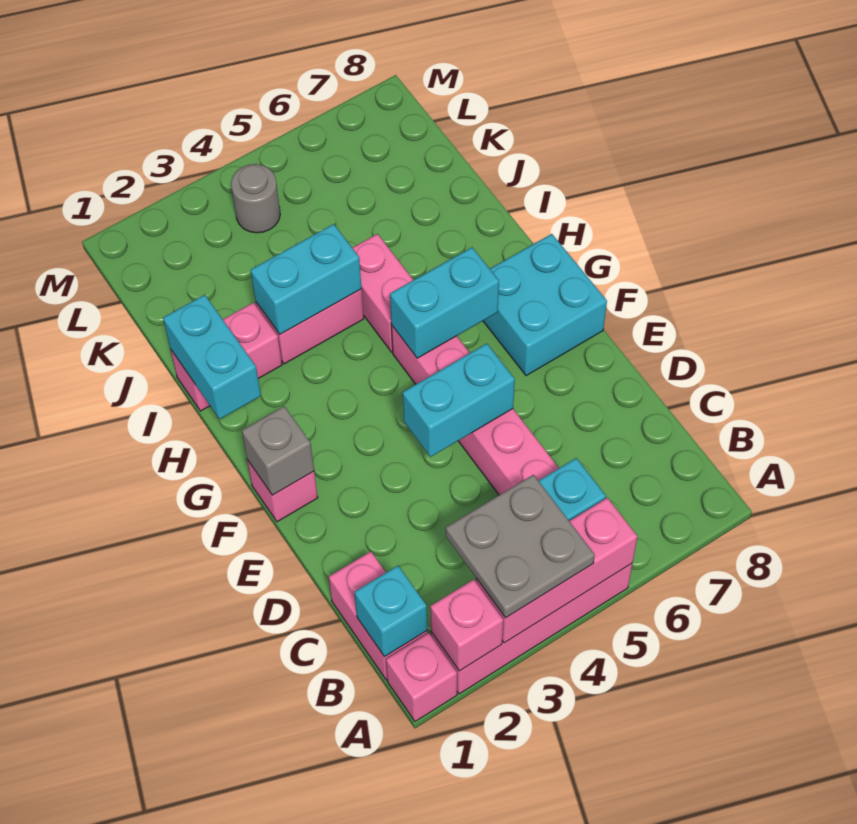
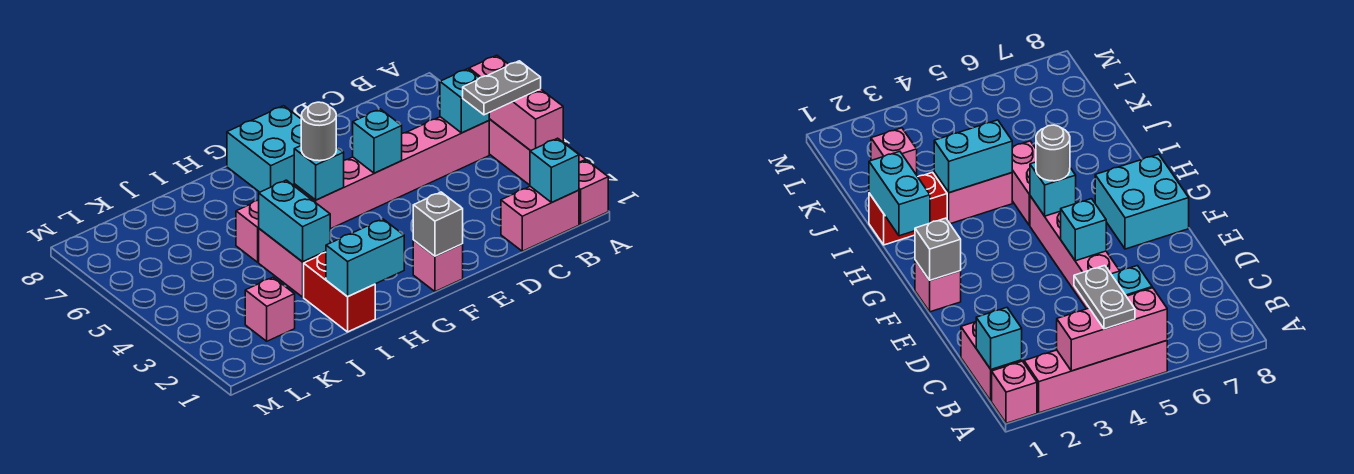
pink brick A2 level 2 -> pink brick K2 level 1
grey plate A3:B4 level 3 -> grey plate A4:B4 level 3
cyan brick E4:E5 level 2 -> cyan brick E5 level 2
cyan brick G5:G6 level 2 -> cyan brick G5 level 2
pink brick I1:I2 level 1 -> red brick I1:I2 level 1
grey round brick L4 level 1 -> grey round brick G5 level 3

